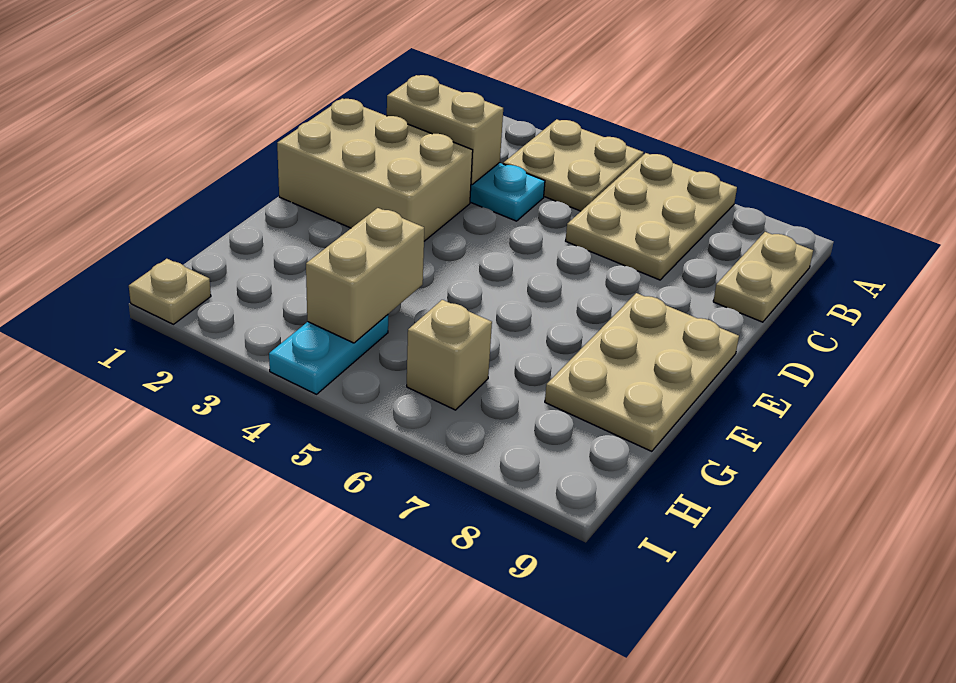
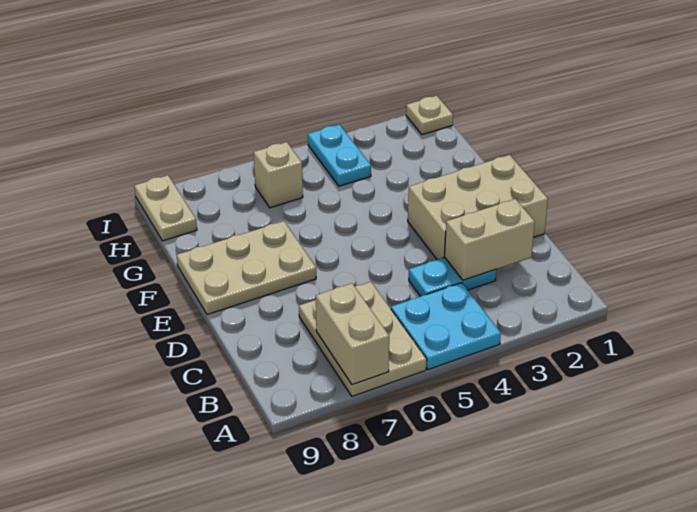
tan plate A4:B5 level 1 -> cyan plate A4:B5 level 1
tan plate B9:C9 level 1 -> tan plate H9:I9 level 1
tan plate E8:G9 level 1 -> tan plate E7:F9 level 1
tan brick G4:H4 level 2 -> tan brick A7:B7 level 2

